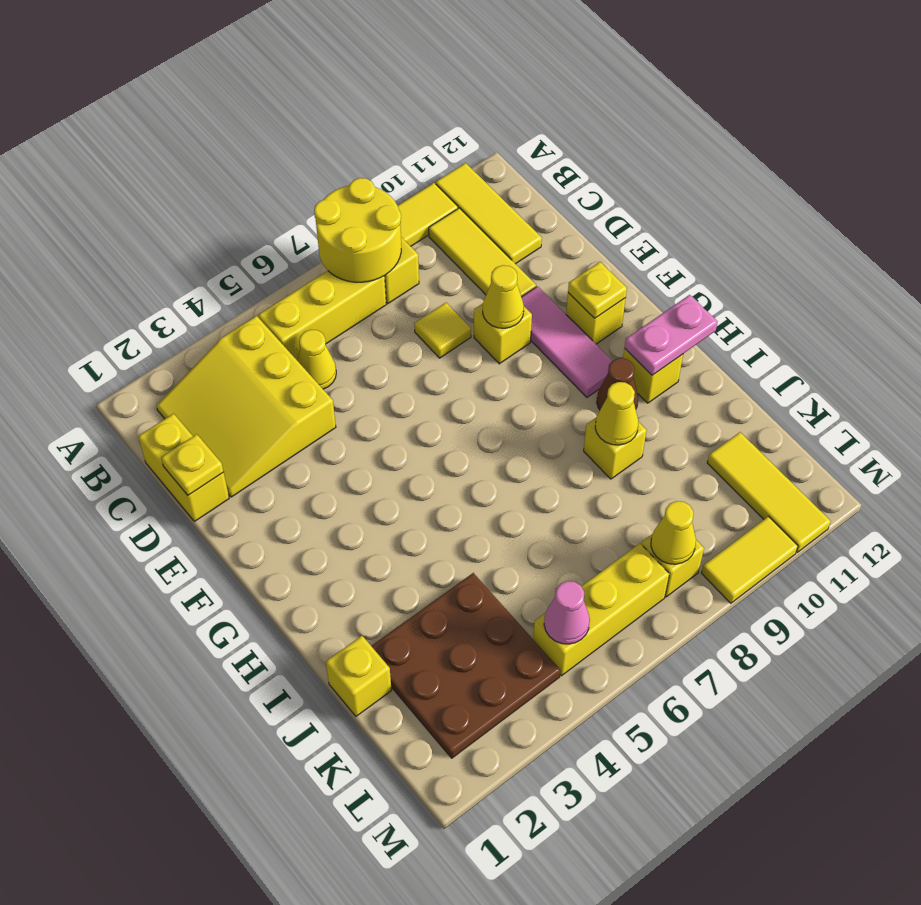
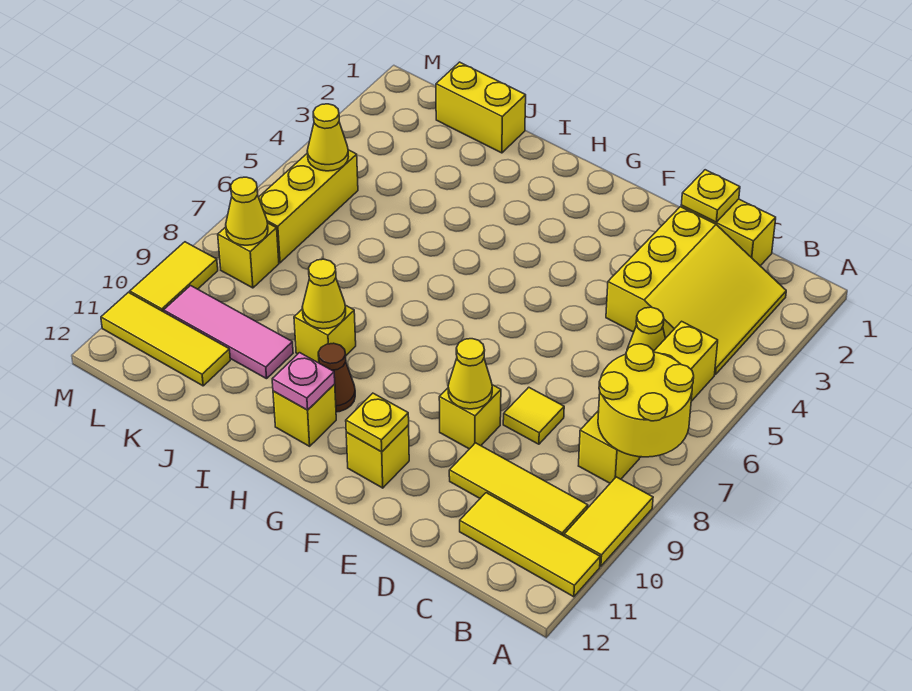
yellow slope B2:D4 level 1 top 4 -> yellow slope B2:D4 level 1 top D
pink tile E10:G10 level 1 -> pink tile J10:L10 level 1
pink plate H11:H12 level 2 -> pink plate H11 level 2
yellow brick J1 level 1 -> yellow brick J1:K1 level 1
brown plate J2:L4 level 1 -> none
pink cone L5 level 2 -> yellow cone L5 level 2

